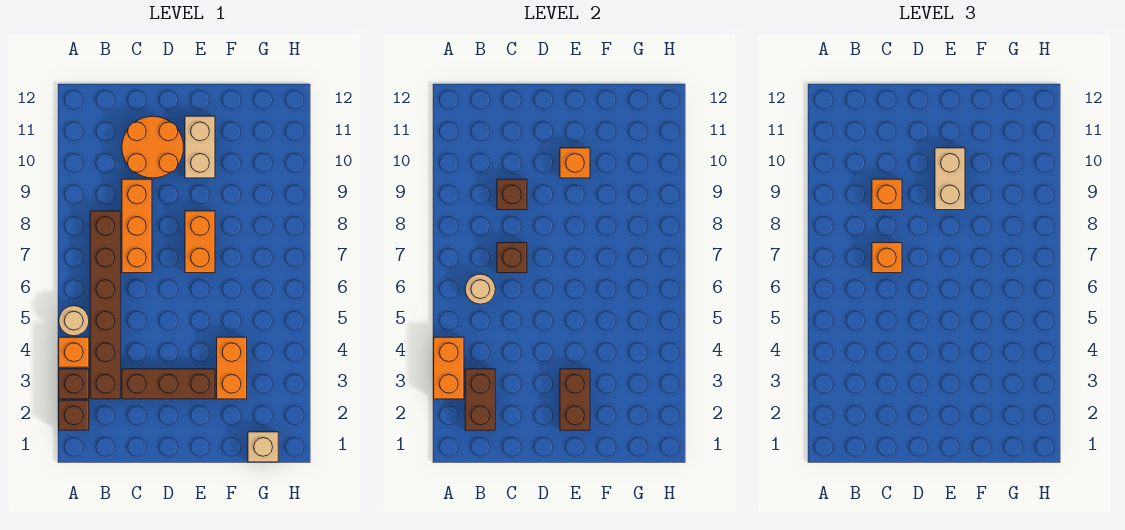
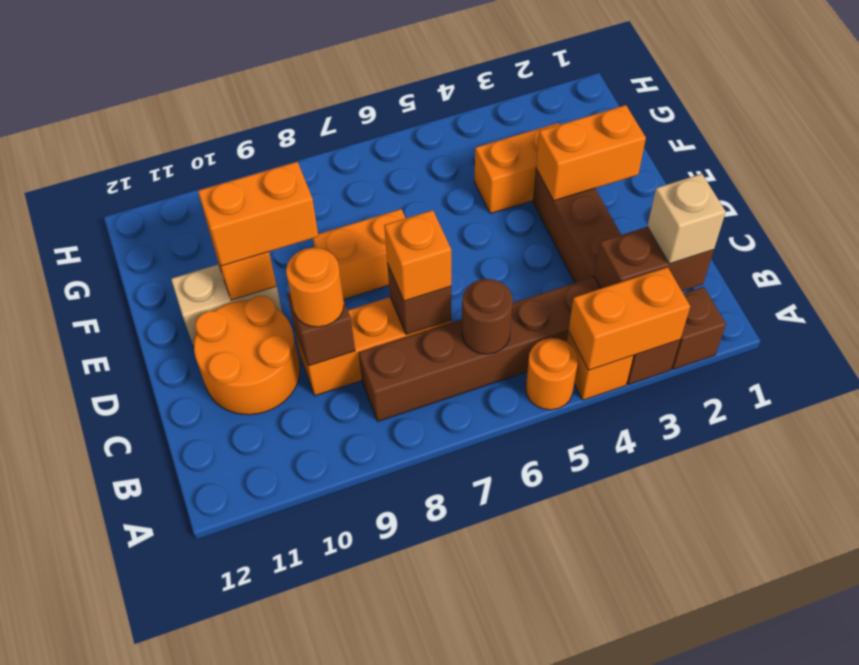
tan round brick A5 level 1 -> orange round brick A5 level 1
tan round brick B6 level 2 -> brown round brick B6 level 2
orange brick C9 level 3 -> orange round brick C9 level 3
brown brick E2:E3 level 2 -> orange brick E2:E3 level 2
tan brick E9:E10 level 3 -> orange brick E9:E10 level 3
tan brick G1 level 1 -> tan brick B2 level 3

